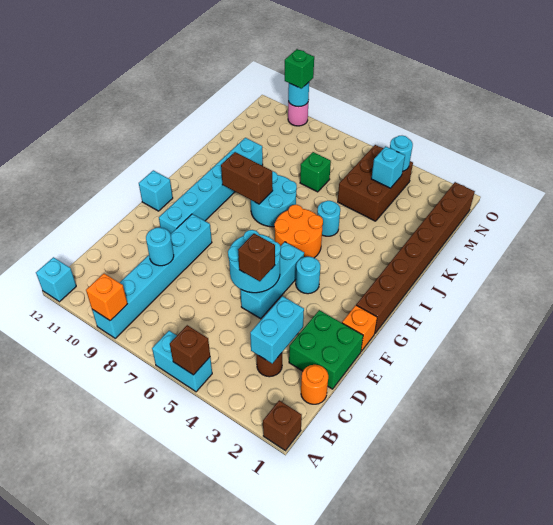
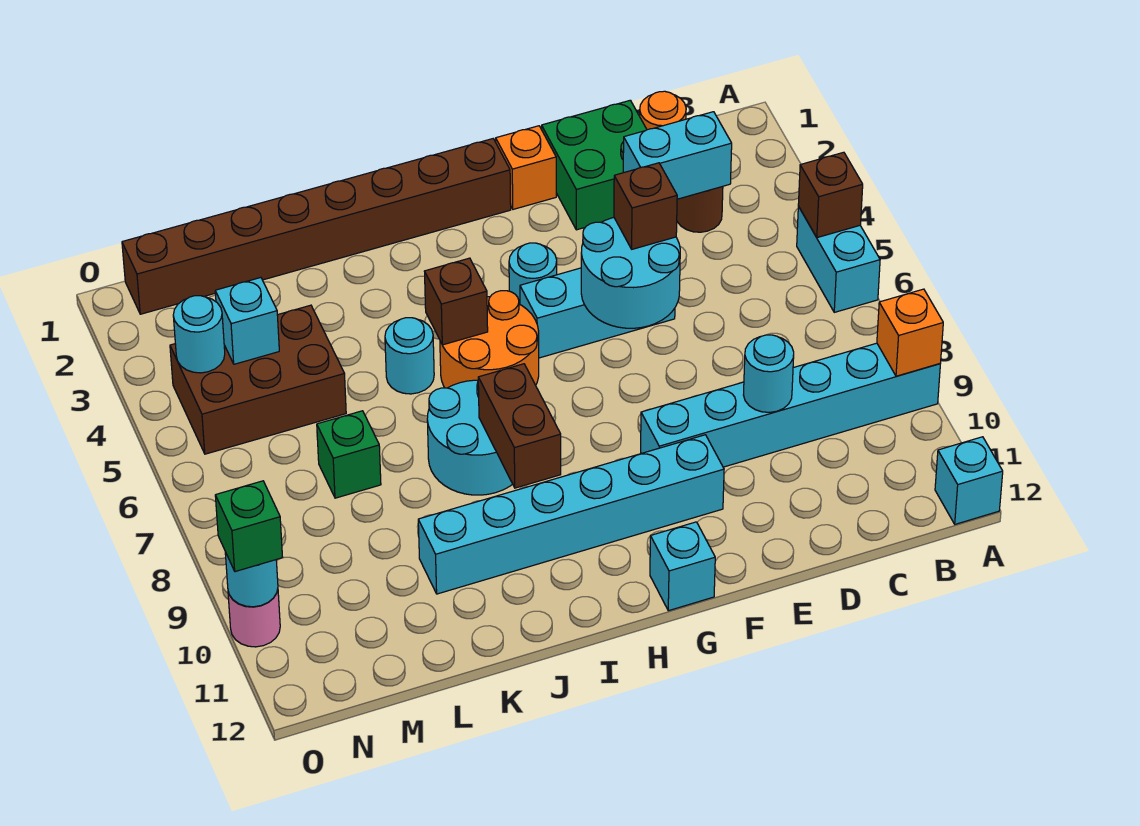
brown brick A1 level 1 -> brown brick I5 level 2

